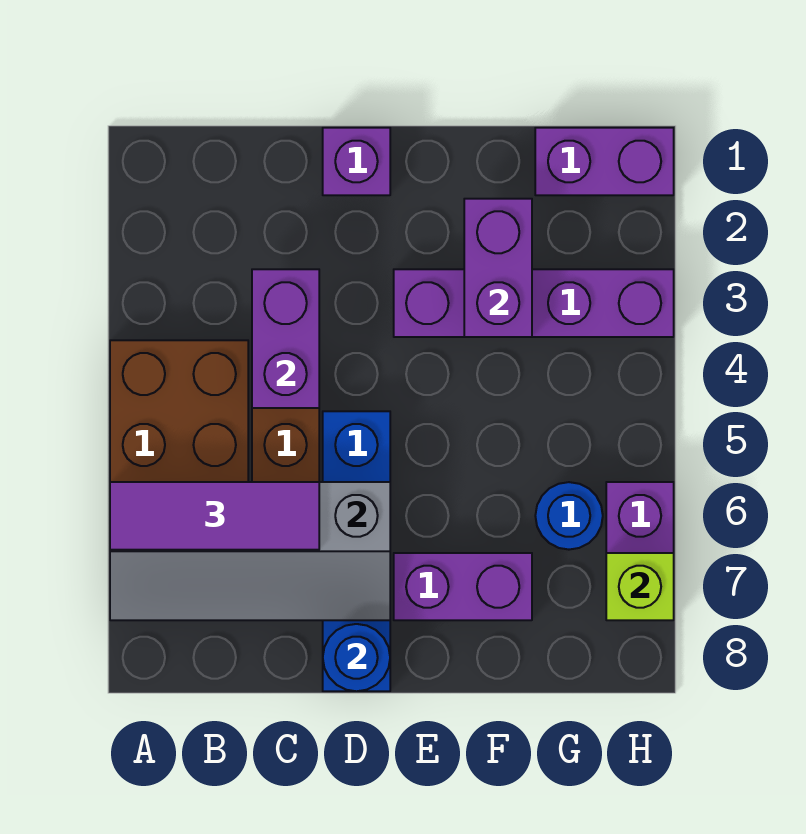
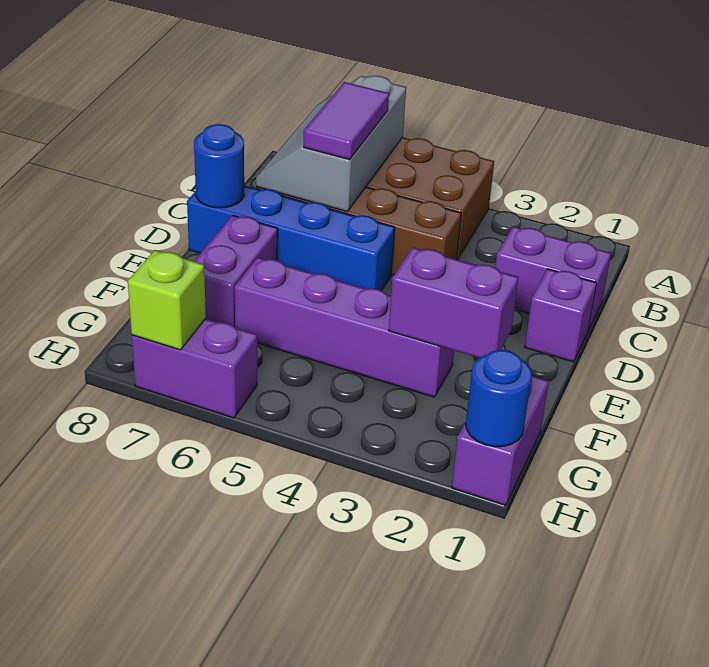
grey slope A6:D7 level 2 top 6 -> grey slope A6:C7 level 2 top 6
purple tile A6:C6 level 3 -> purple tile B6:C6 level 3
purple brick C3:C4 level 2 -> purple brick C1:C2 level 1
purple brick E3:H3 level 1 -> purple brick F3:F6 level 1
blue round brick G6 level 1 -> blue round brick H1 level 2

